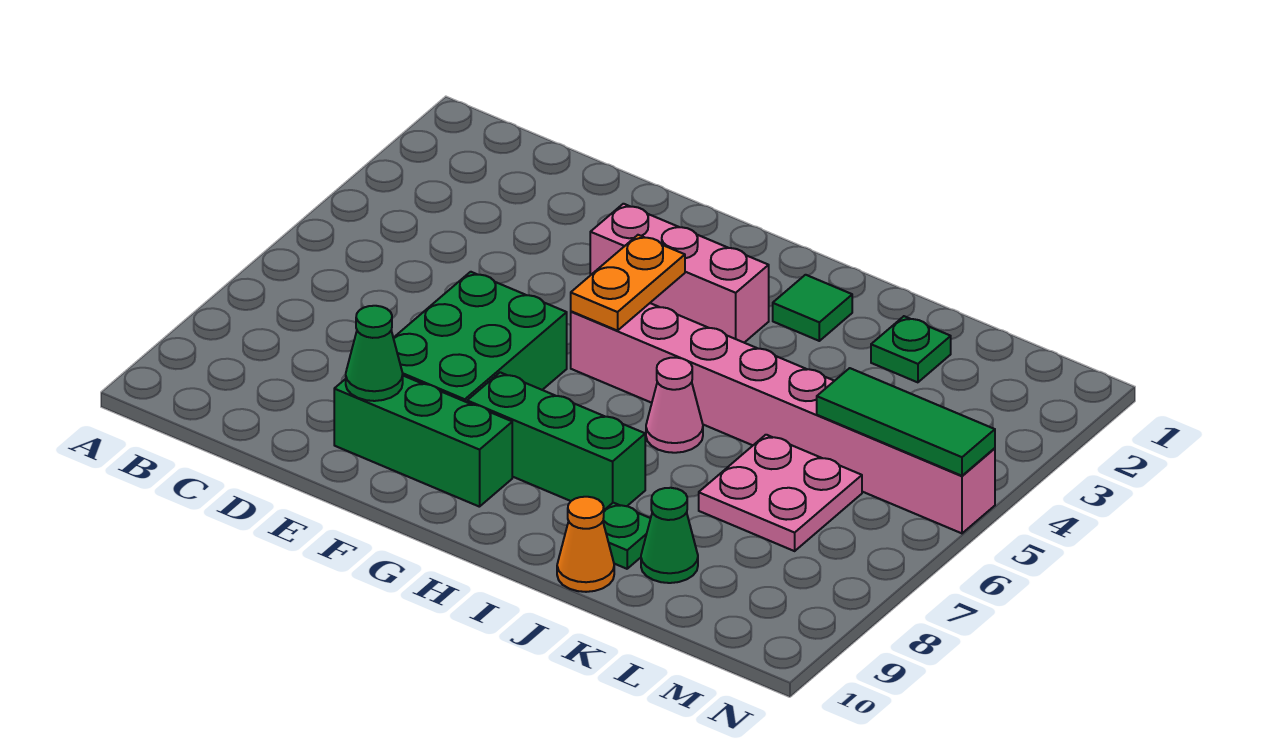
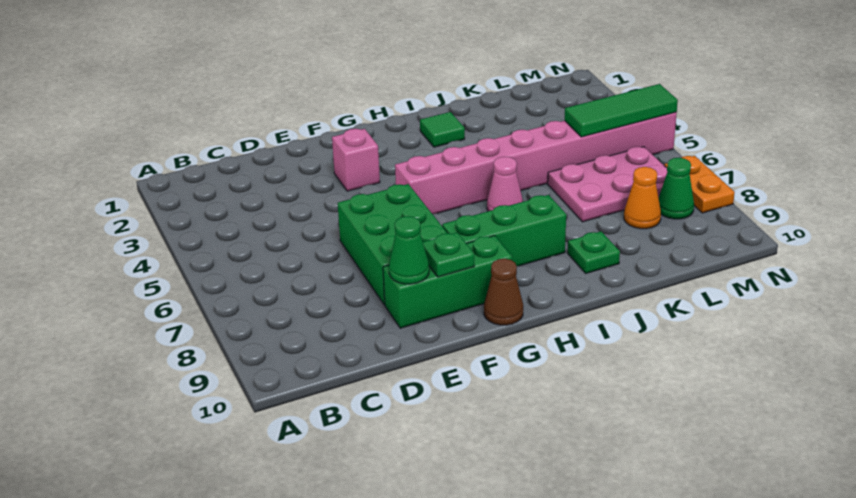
pink brick F3:H3 level 1 -> pink brick F3 level 1
orange plate G4:G5 level 2 -> orange plate N7:N8 level 1
none -> brown cone G10 level 1
orange cone J10 level 1 -> orange cone L8 level 1
green plate K2 level 1 -> green plate F9 level 2
pink plate K6:L7 level 1 -> pink plate K6:M7 level 1
green cone K9 level 1 -> green cone M8 level 1

